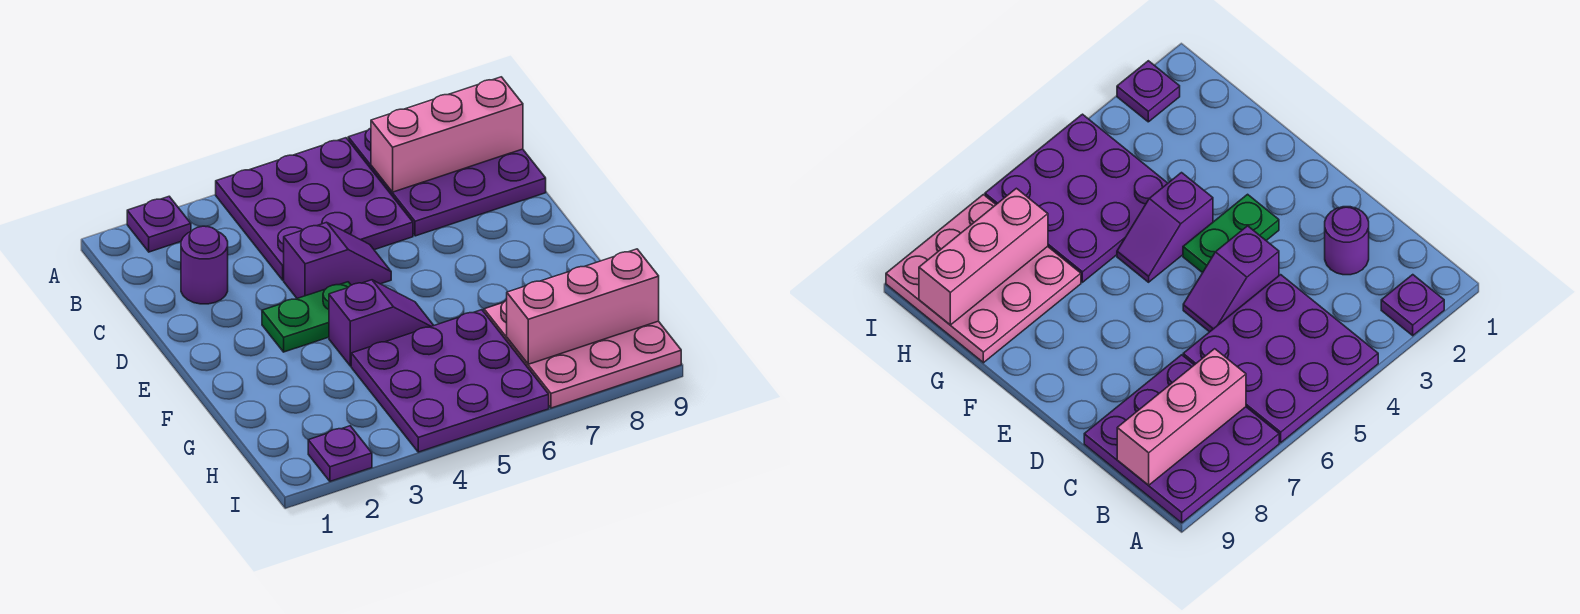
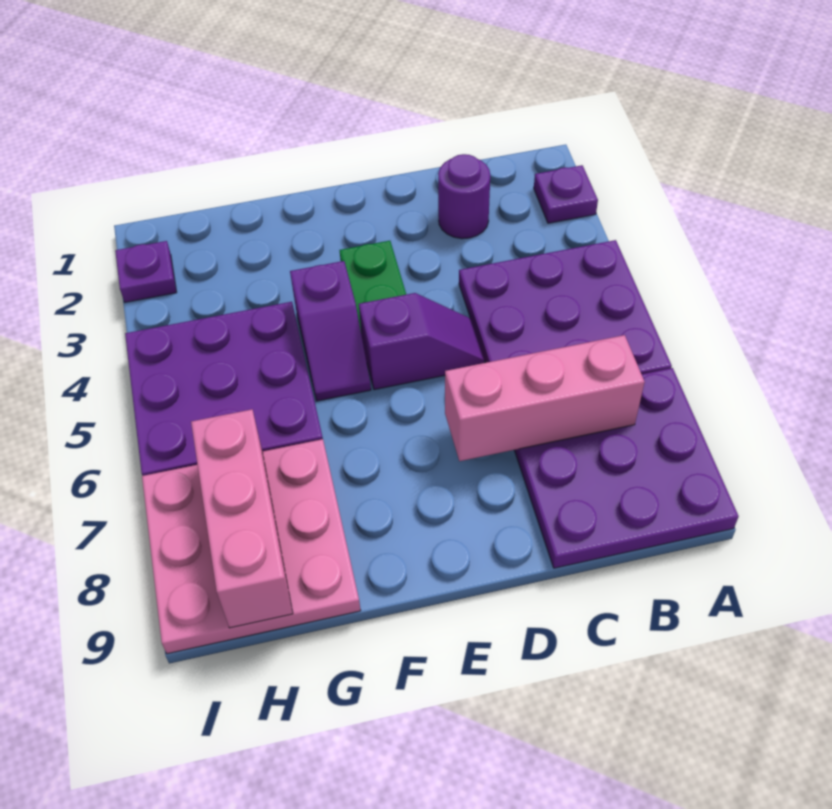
pink brick B7:B9 level 2 -> pink brick B7:D7 level 2
purple slope D4:D5 level 1 top 4 -> purple slope D5:E5 level 1 top E

